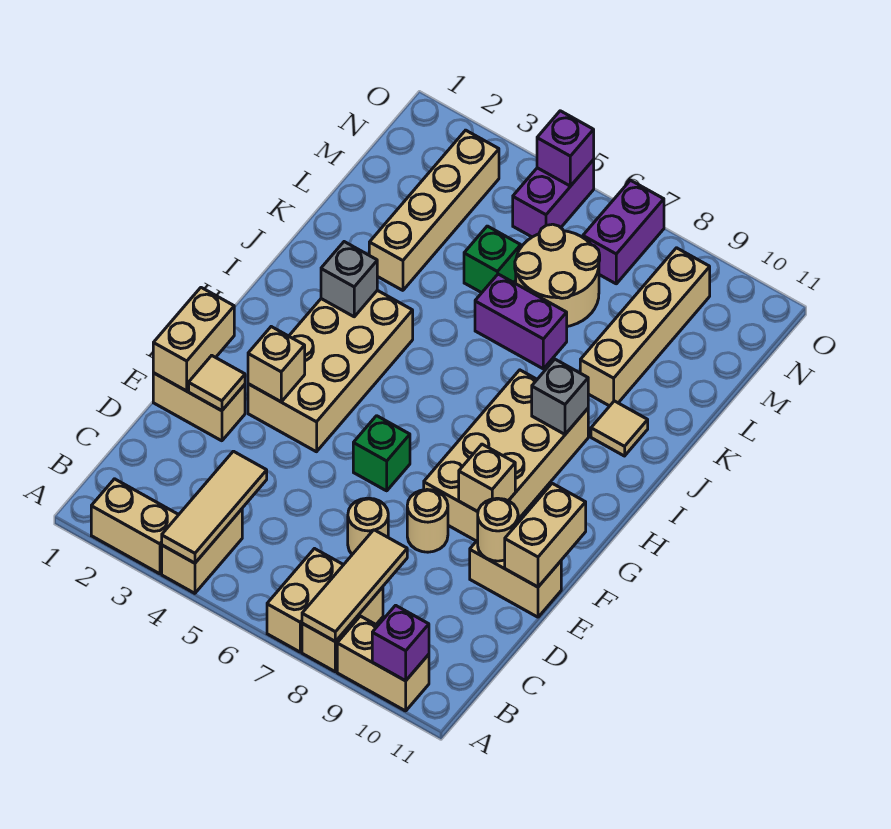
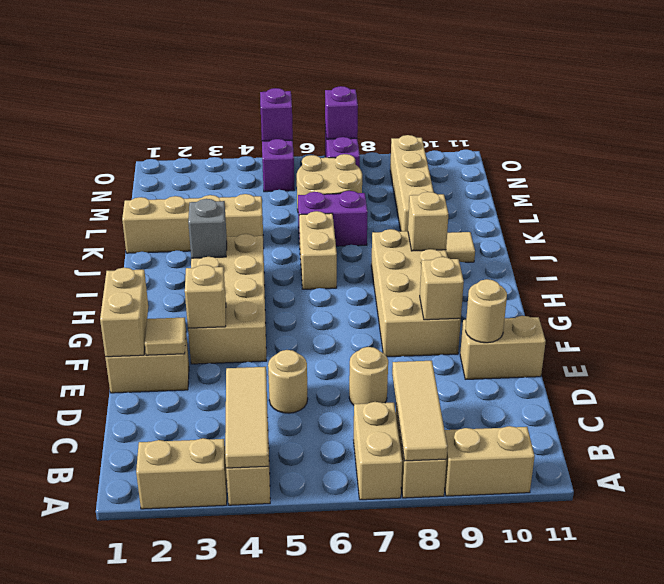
purple brick A10 level 2 -> purple brick O7 level 2
tan round brick E8 level 1 -> tan round brick D5 level 1
tan brick E11:F11 level 2 -> tan brick I6:J6 level 1
green brick F6 level 1 -> none
grey brick I9 level 2 -> tan brick I9 level 2
tan brick K3:N3 level 1 -> tan brick K1:K4 level 1
green brick L5 level 1 -> none

